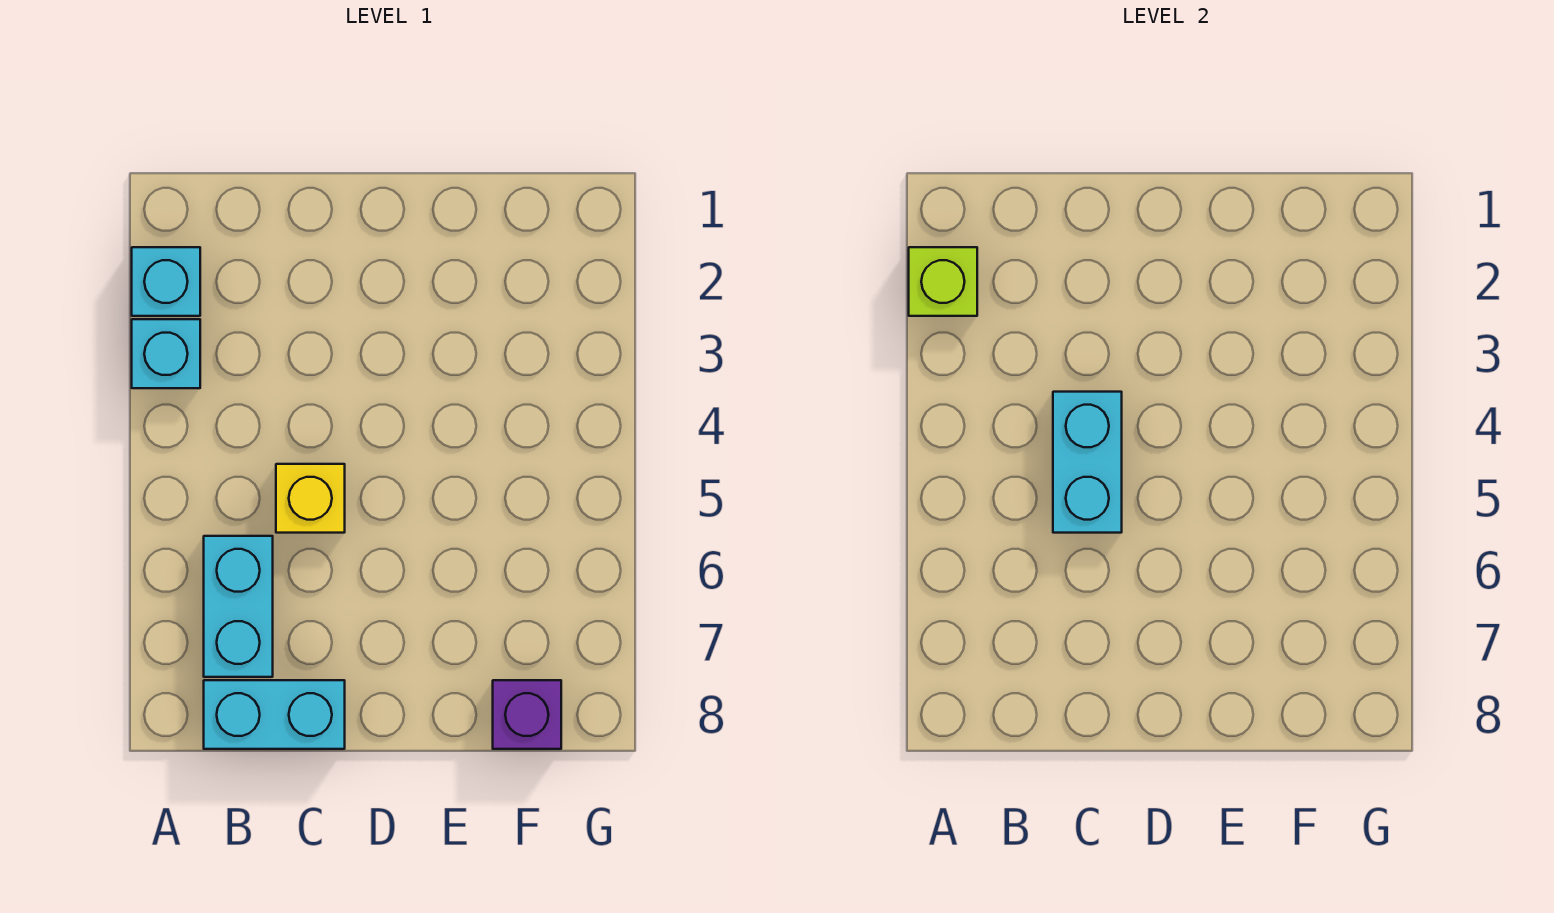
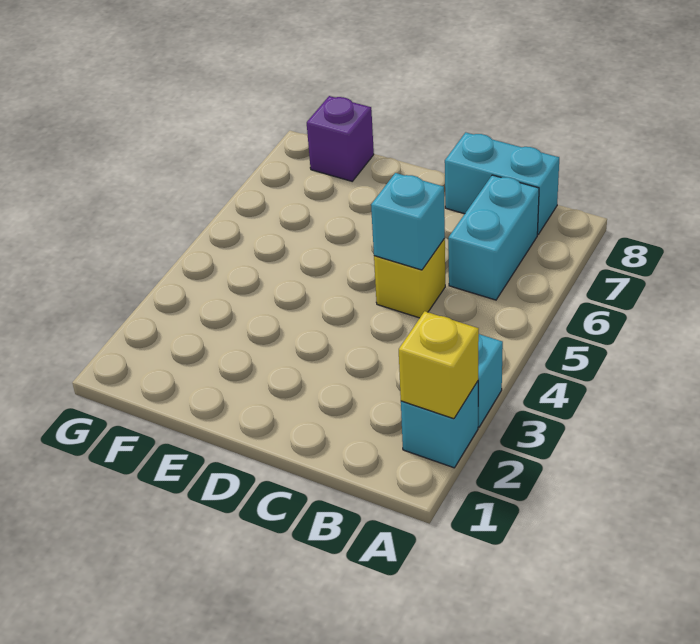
lime brick A2 level 2 -> yellow brick A2 level 2
cyan brick C4:C5 level 2 -> cyan brick C5 level 2

